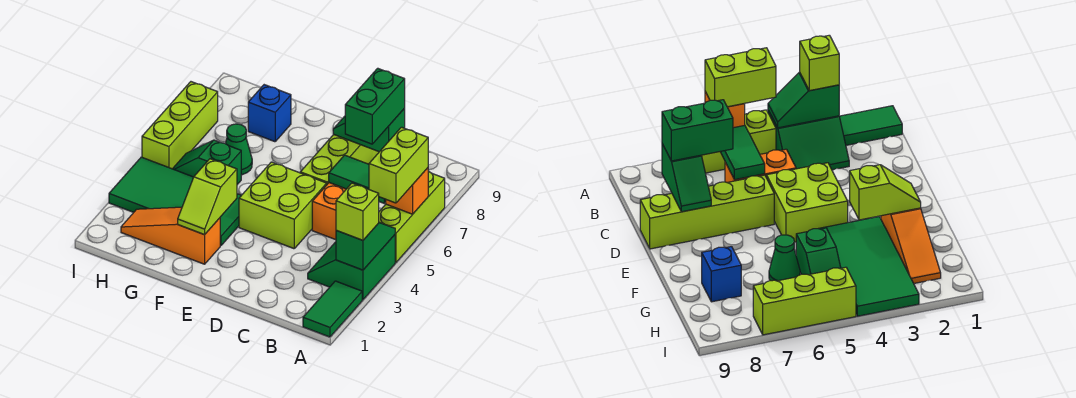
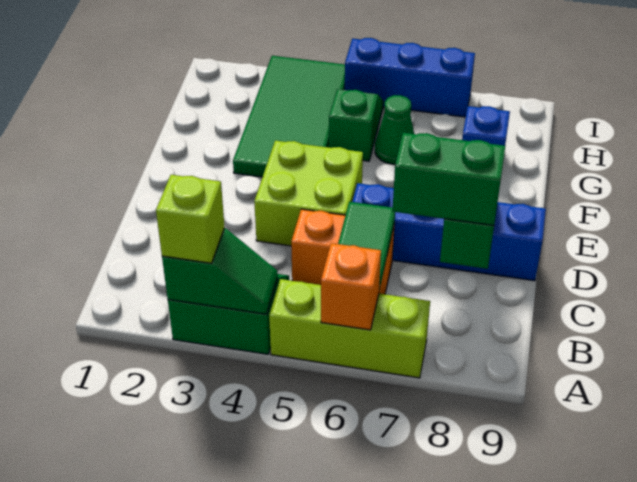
green tile A1:A2 level 1 -> none
lime brick A5:A6 level 3 -> none
lime brick D6:D9 level 1 -> blue brick D6:D9 level 1
orange slope F2:H2 level 1 top F -> none
lime slope F2:F3 level 2 top 3 -> none
lime brick I5:I7 level 1 -> blue brick I5:I7 level 1

